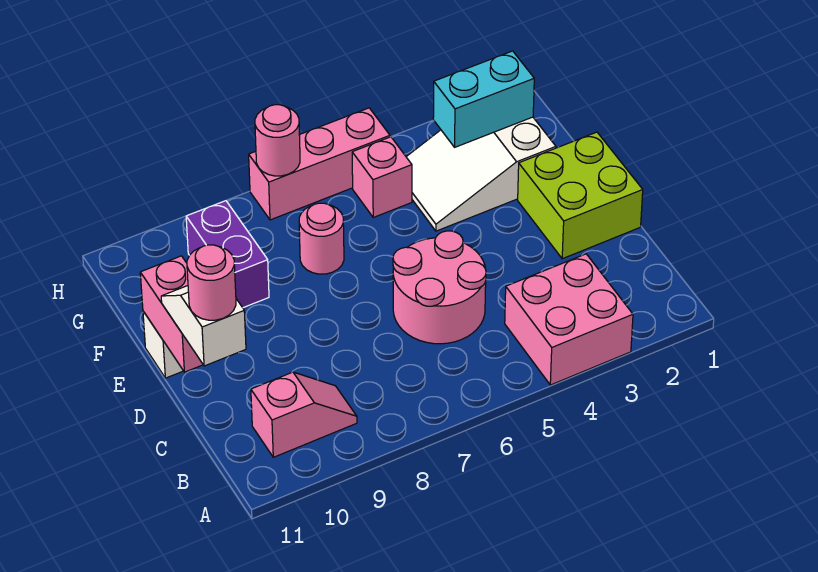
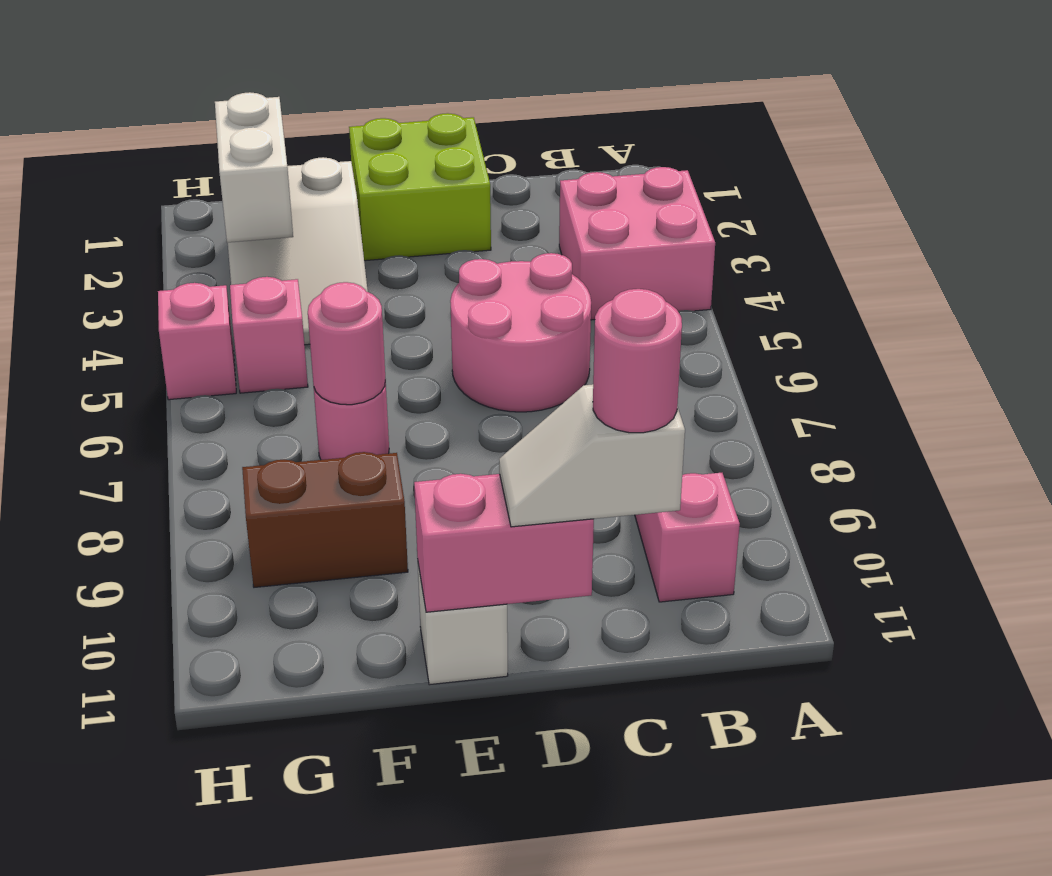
purple brick F9:G9 level 1 -> brown brick F9:G9 level 1
cyan brick G2:G3 level 2 -> white brick G2:G3 level 2
pink brick H5:H7 level 1 -> pink brick H5 level 1
pink round brick H7 level 2 -> pink round brick F7 level 2

